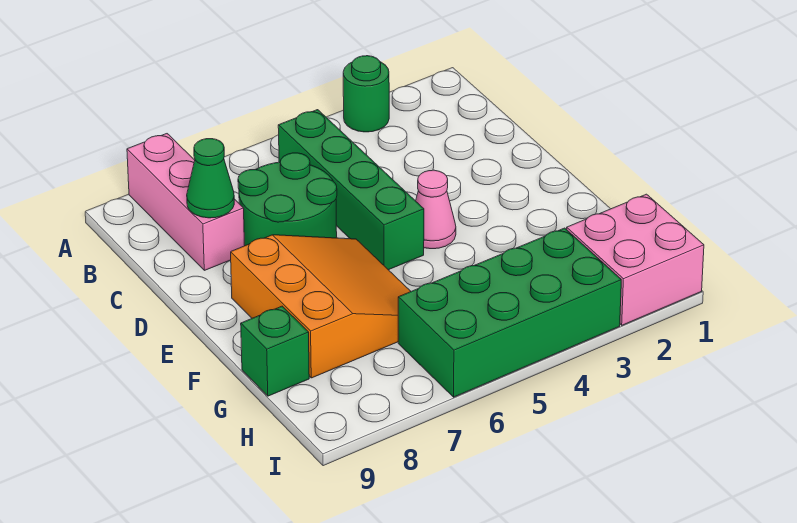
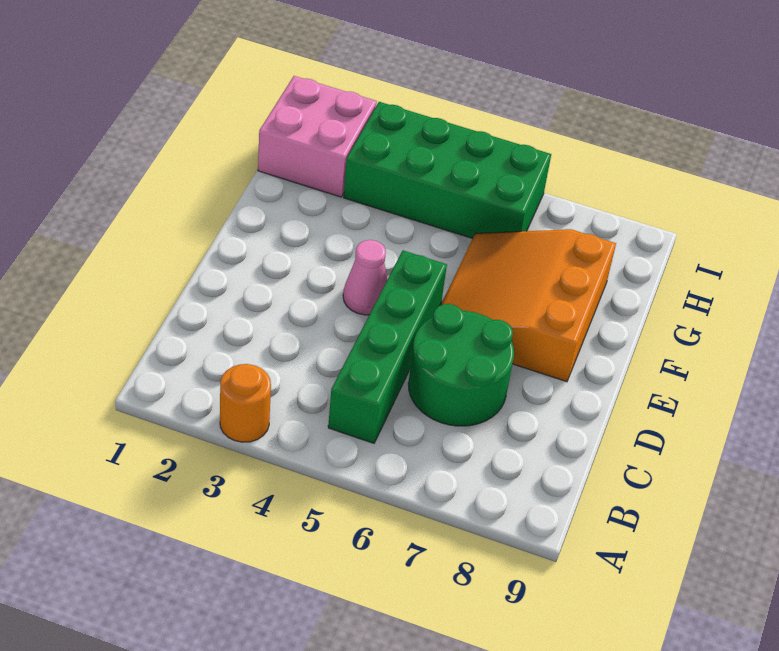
green round brick A3 level 1 -> orange round brick A3 level 1
pink brick A8:C8 level 1 -> none
green cone C8 level 2 -> none
green brick G9 level 1 -> none

